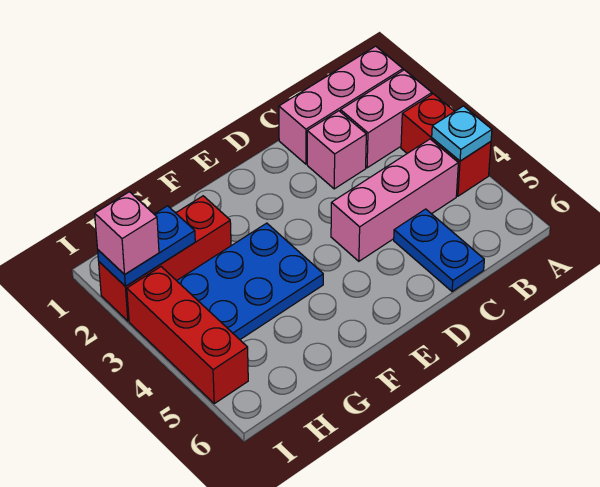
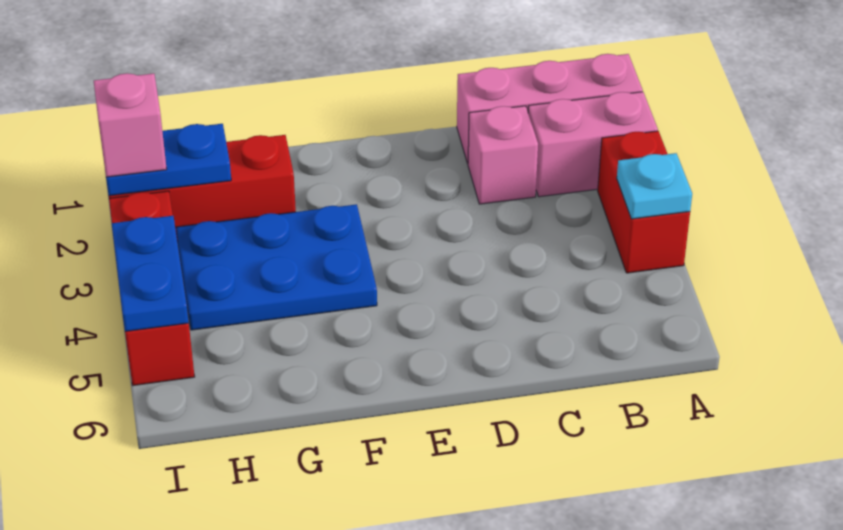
pink brick B4:D4 level 1 -> none
blue plate C5:C6 level 1 -> blue plate I4:I5 level 2

